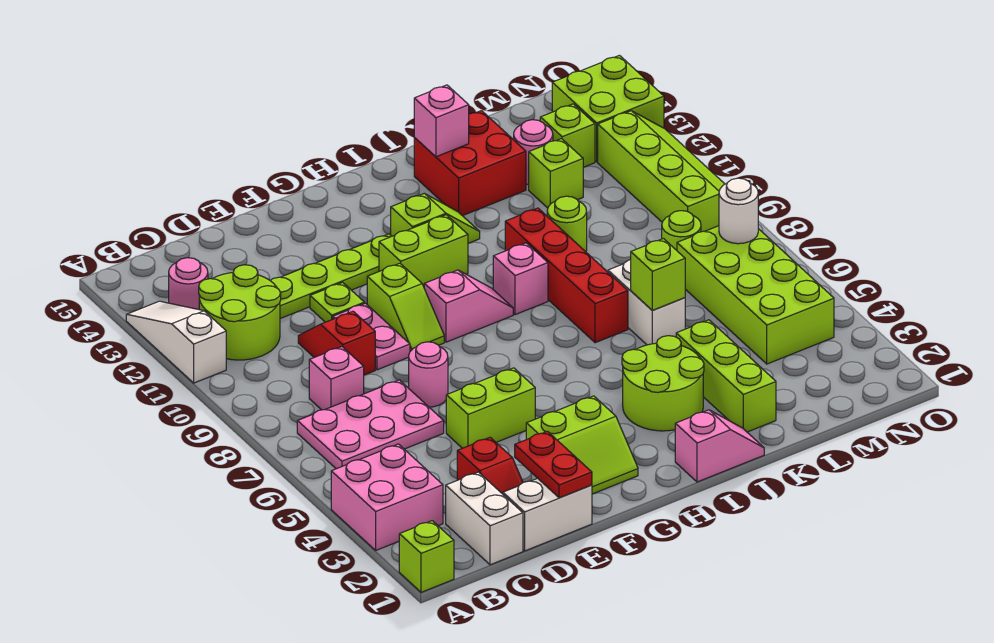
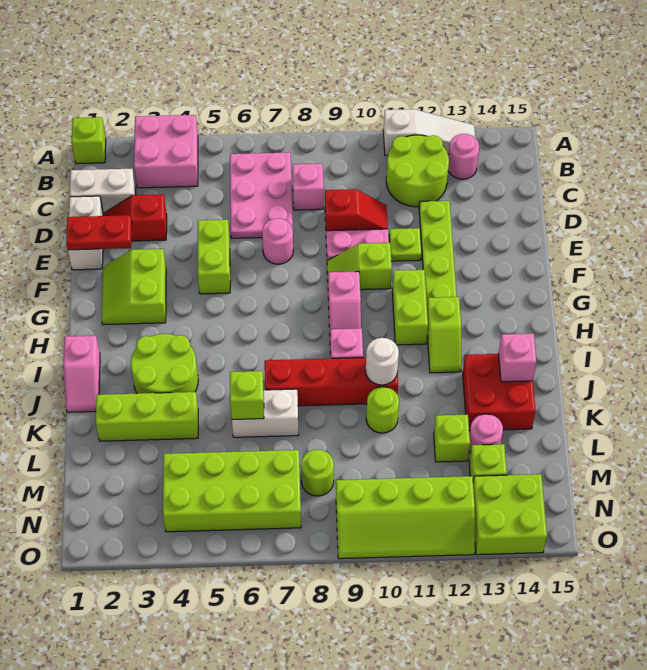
white round brick N7 level 2 -> white round brick J10 level 2

